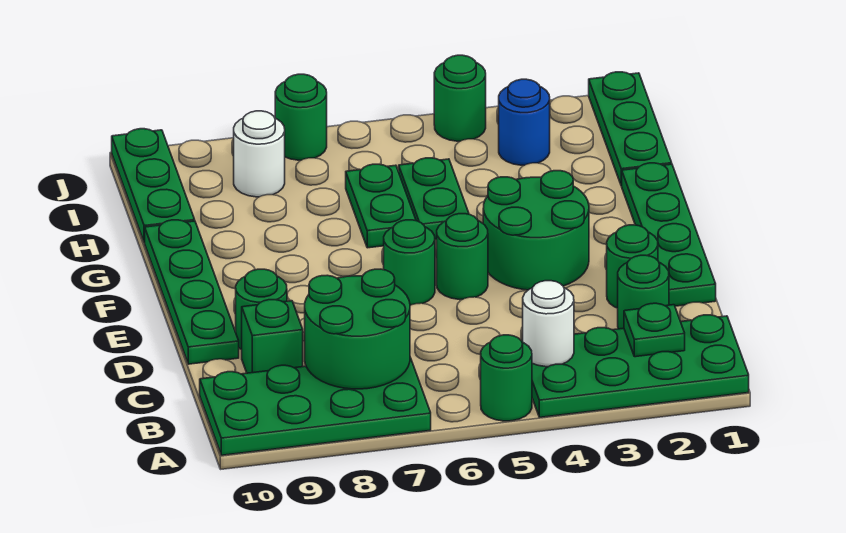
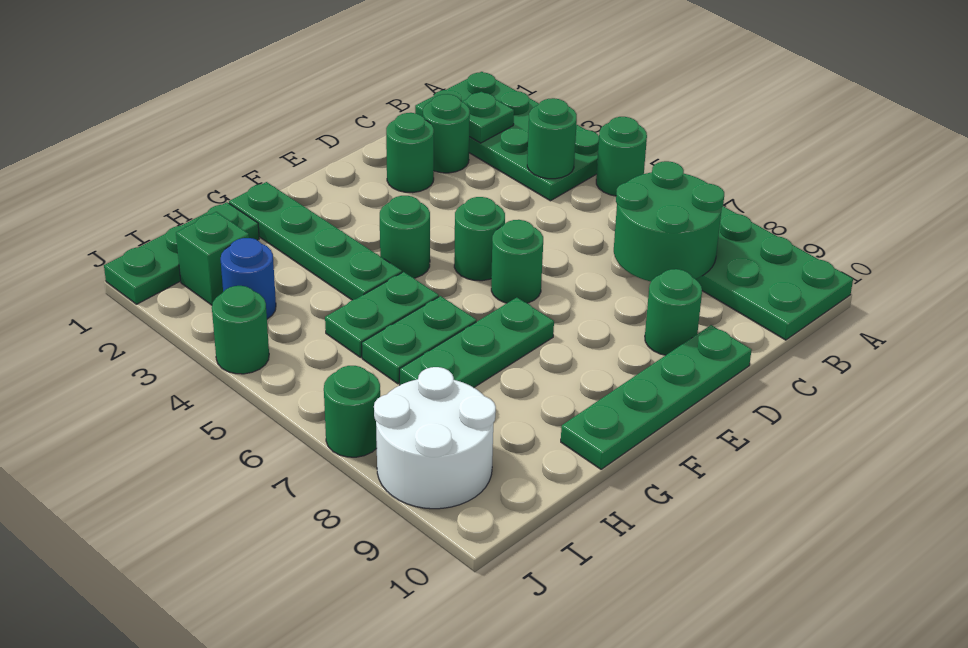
white round brick B4 level 2 -> green round brick B4 level 2
green brick C9 level 1 -> green brick I2 level 1
green plate D1:G1 level 1 -> green plate G1:G4 level 1
green round brick E3:F4 level 1 -> green round brick F4 level 1
green plate H10:J10 level 1 -> green plate F7:H7 level 1
white round brick I8 level 1 -> white round brick I8:J9 level 1

